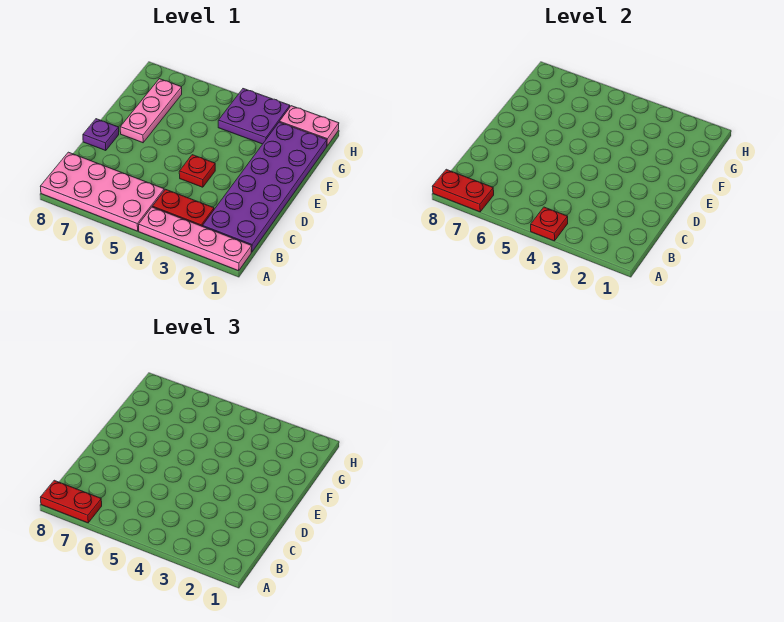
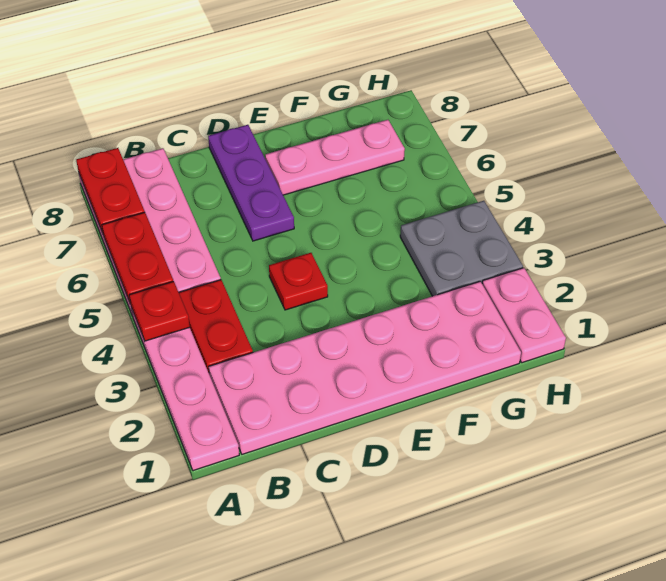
red plate A7:A8 level 3 -> red plate A5:A6 level 2
purple plate B1:G2 level 1 -> pink plate B1:G2 level 1
purple plate D8 level 1 -> purple plate D6:D8 level 1
purple plate G3:H4 level 1 -> grey plate G3:H4 level 1

